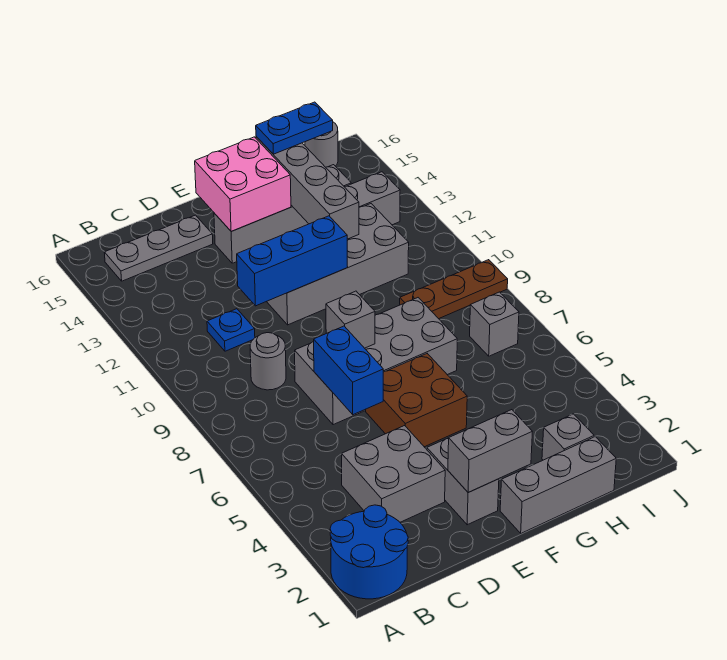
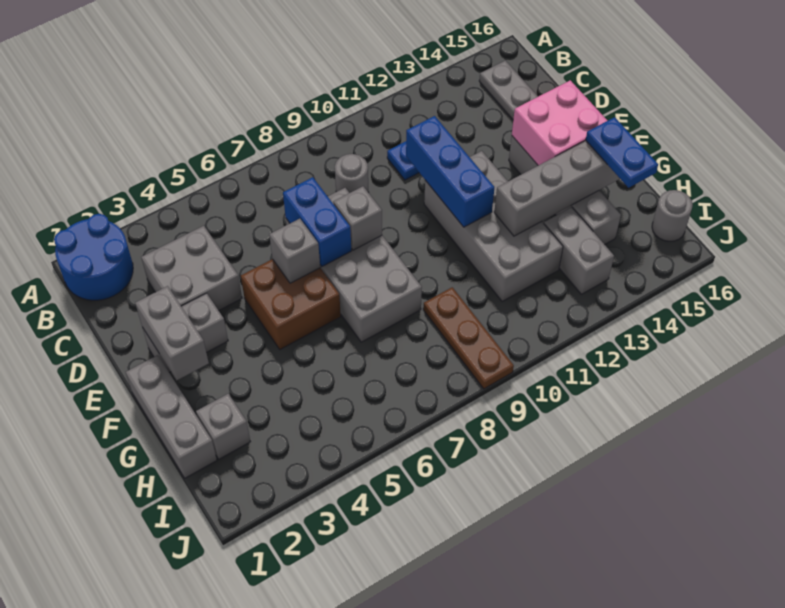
blue brick D6:D7 level 2 -> blue brick D7:E7 level 2
grey brick I7 level 1 -> grey brick E6 level 2

